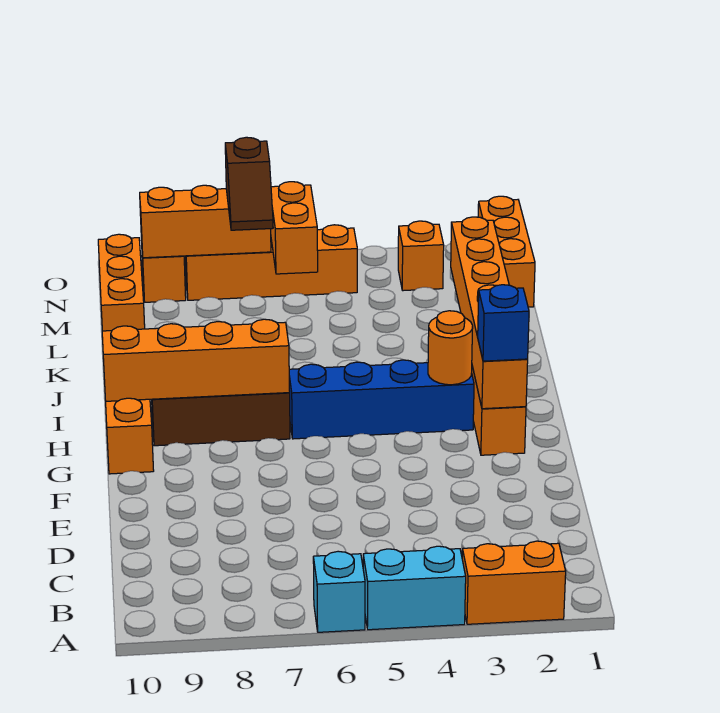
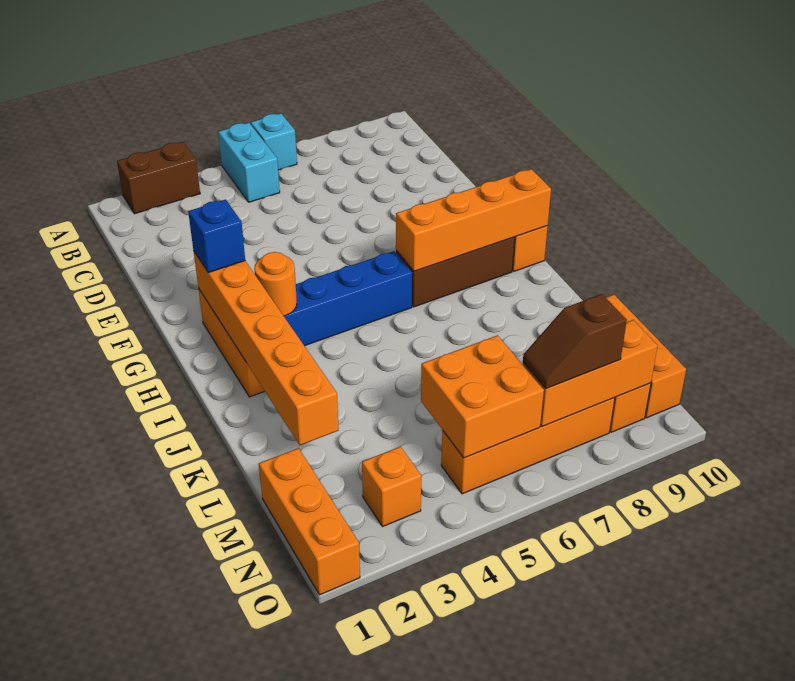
orange brick A2:A3 level 1 -> brown brick A2:A3 level 1
cyan brick A4:A5 level 1 -> cyan brick A5:B5 level 1
orange brick M6:N6 level 2 -> orange brick M5:N6 level 2
brown slope M7:N7 level 3 top N -> brown slope N7:N8 level 3 top 8

